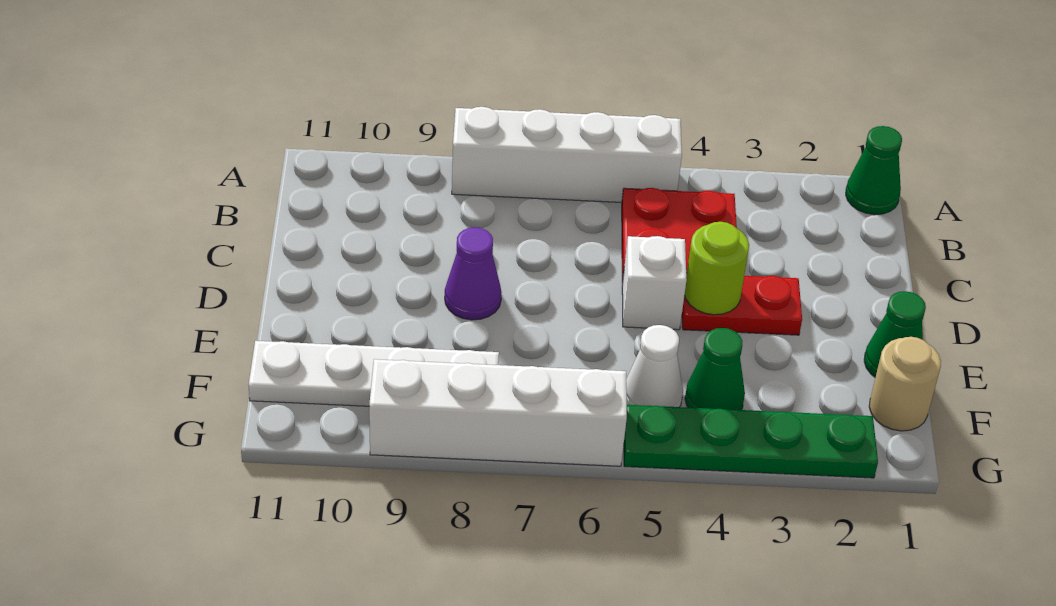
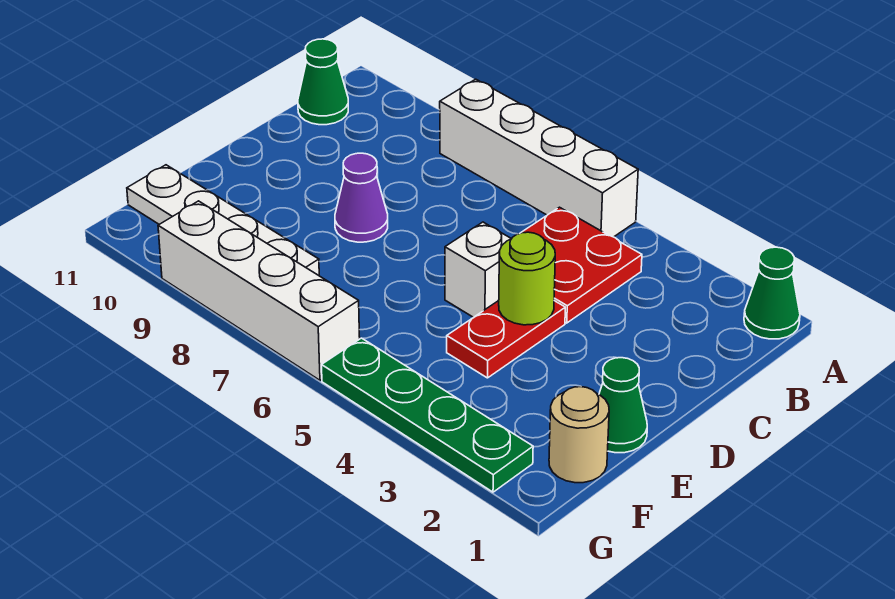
red plate D3:D4 level 1 -> red plate D4:E4 level 1
green cone F4 level 1 -> green cone B11 level 1
white cone F5 level 1 -> none

